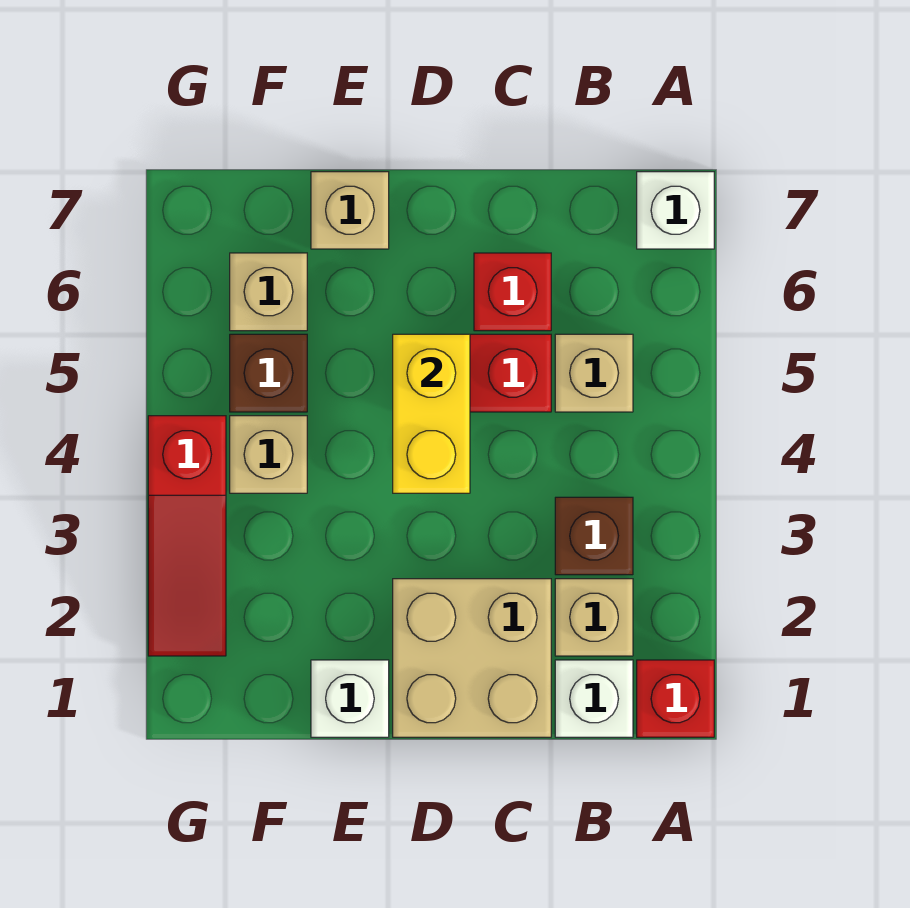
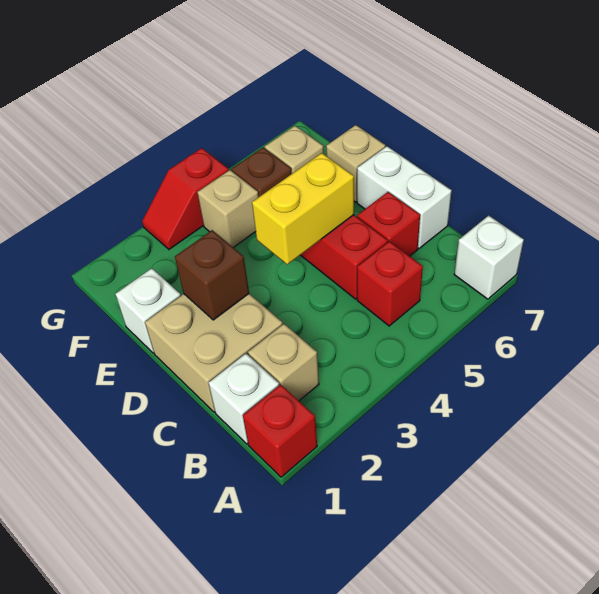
brown brick B3 level 1 -> brown brick D2 level 2
tan brick B5 level 1 -> red brick B5 level 1
none -> white brick C7:D7 level 1
red slope G2:G4 level 1 top 4 -> red slope G3:G4 level 1 top 4

